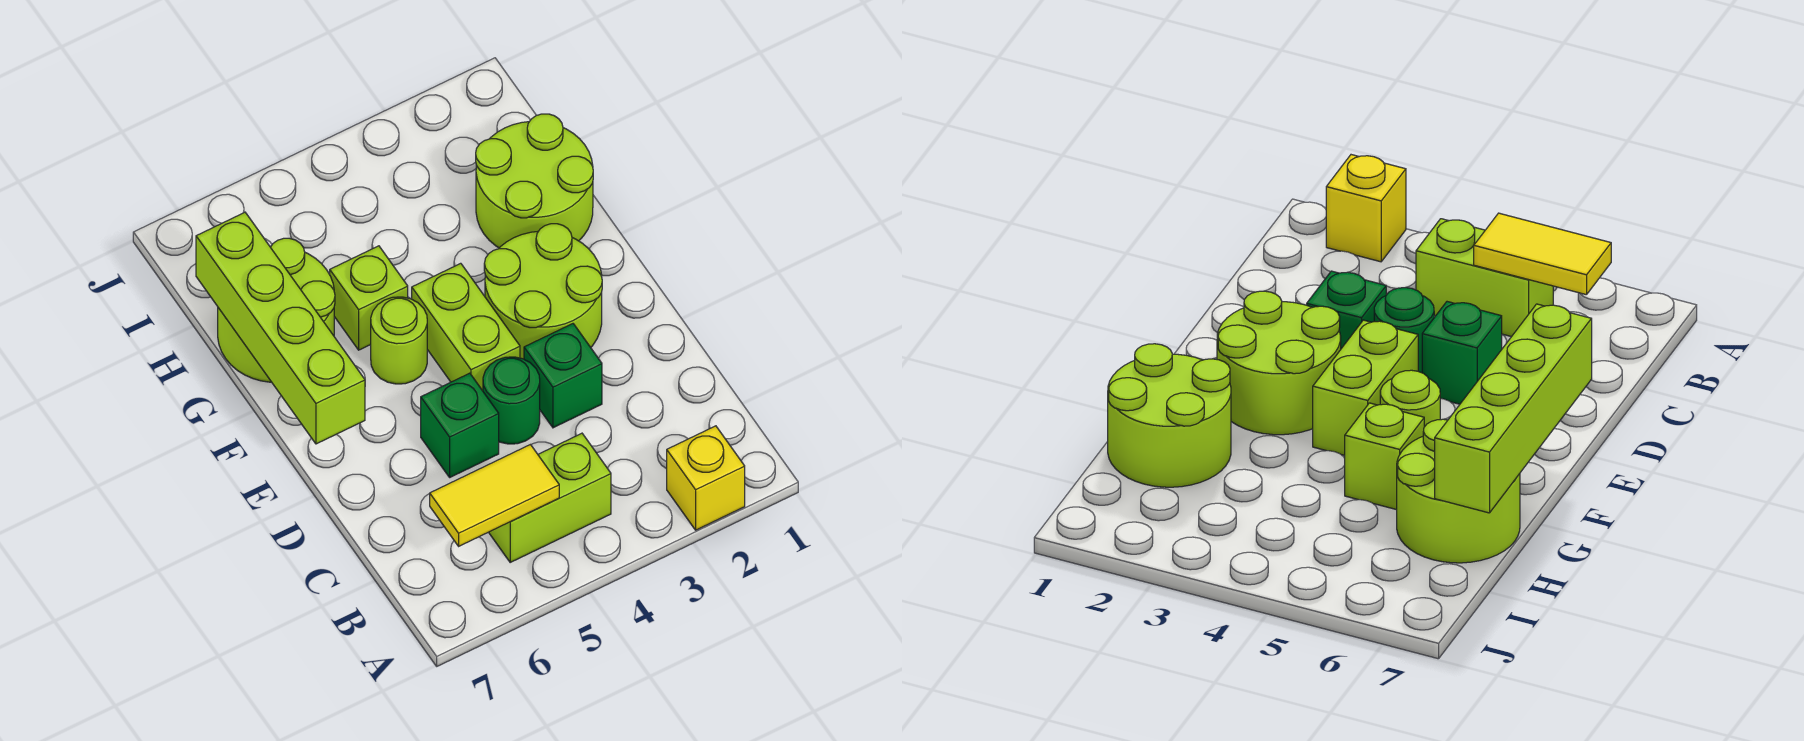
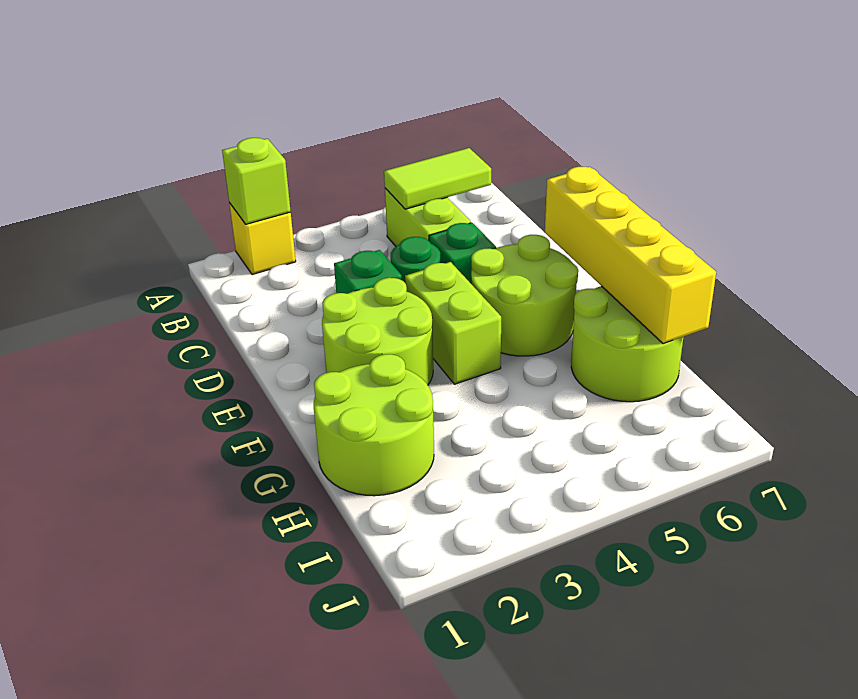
lime brick B4:B5 level 1 -> lime brick B5:C5 level 1
yellow tile B5:B6 level 2 -> lime tile B5:B6 level 2
lime brick E7:H7 level 2 -> yellow brick E7:H7 level 2
lime round brick F5 level 1 -> lime round brick E5:F6 level 1
lime brick G5 level 1 -> lime brick A2 level 2

